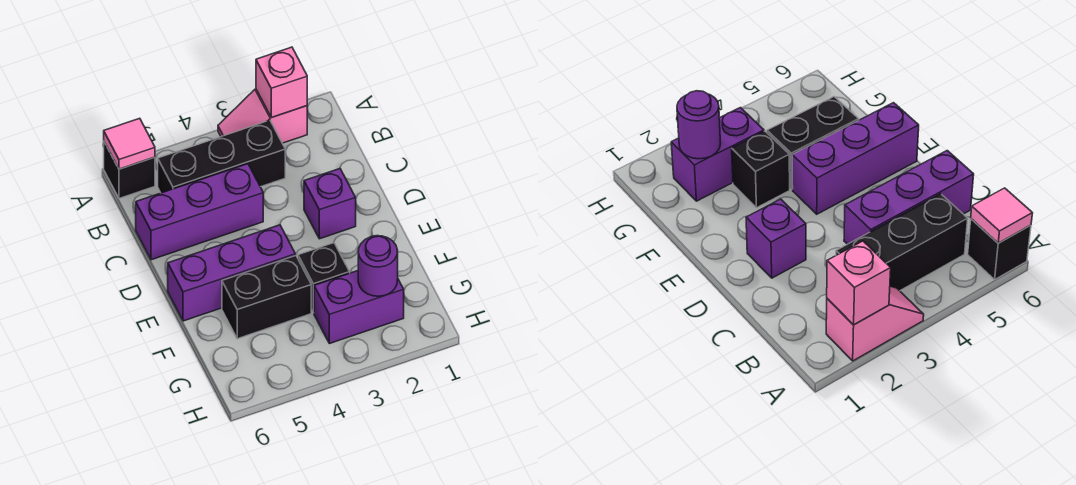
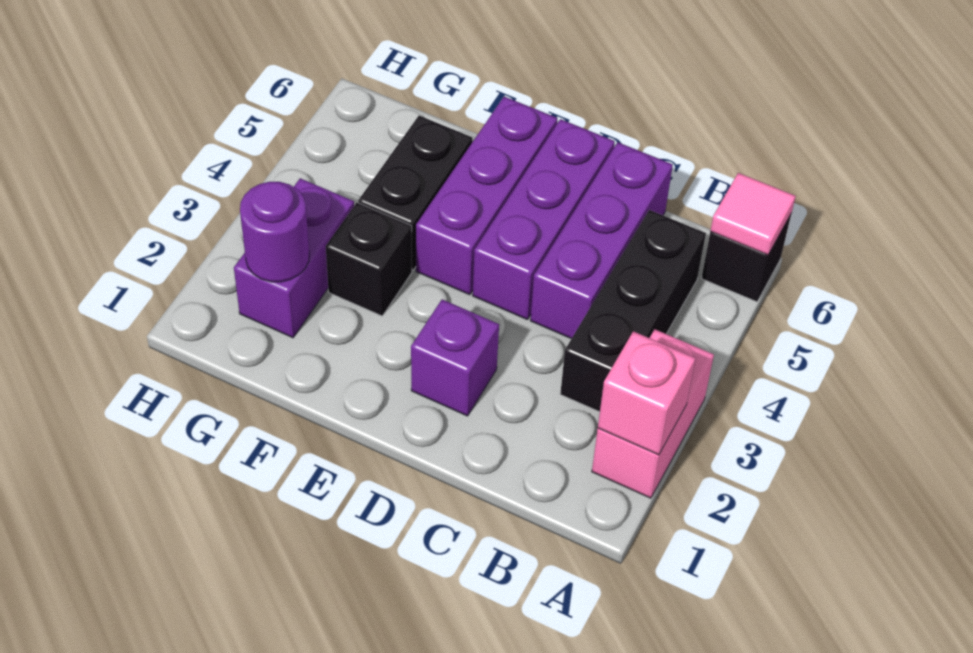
pink slope A2:A3 level 1 top 2 -> pink brick A2:A3 level 1
none -> purple brick D4:D6 level 1

